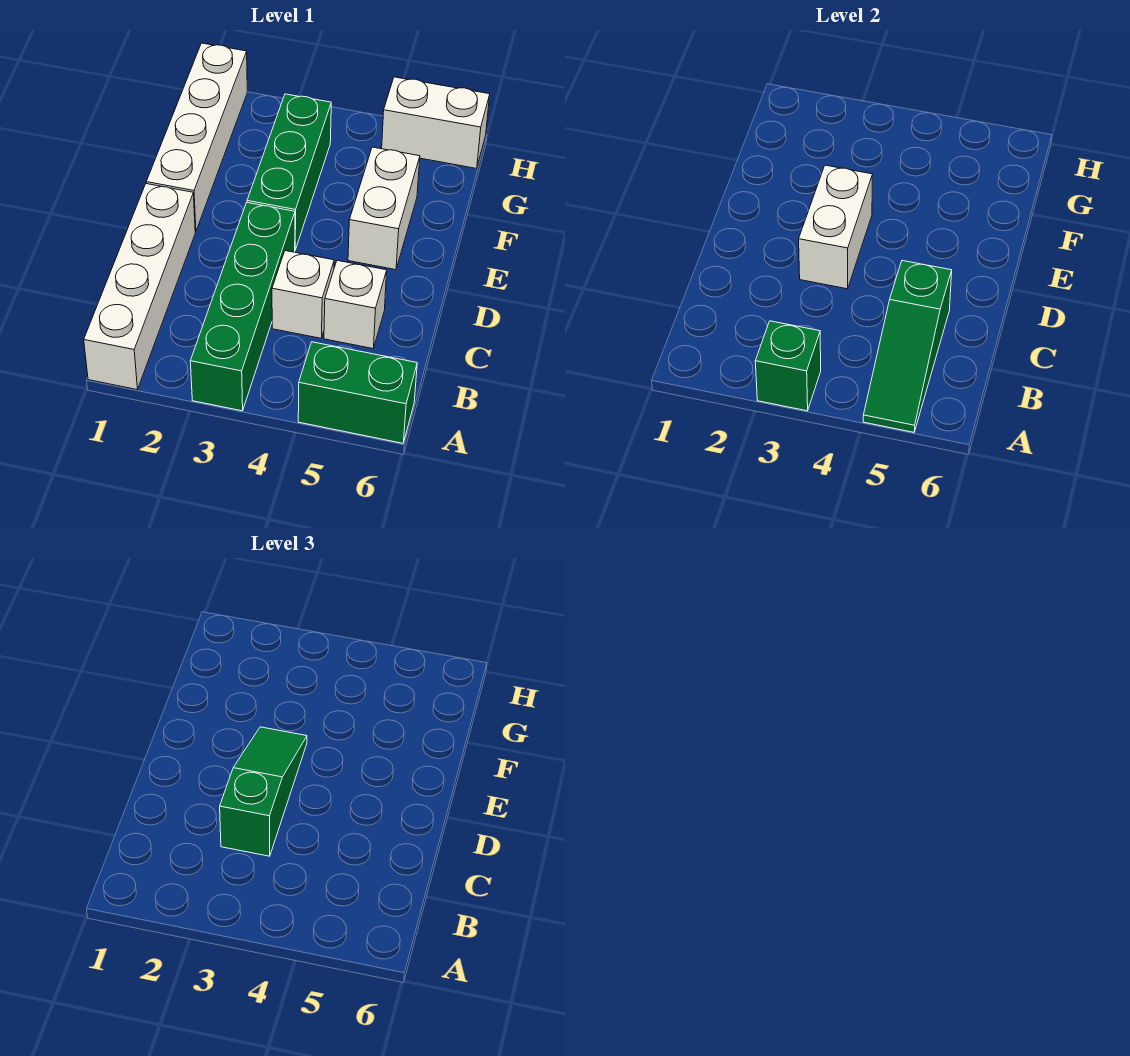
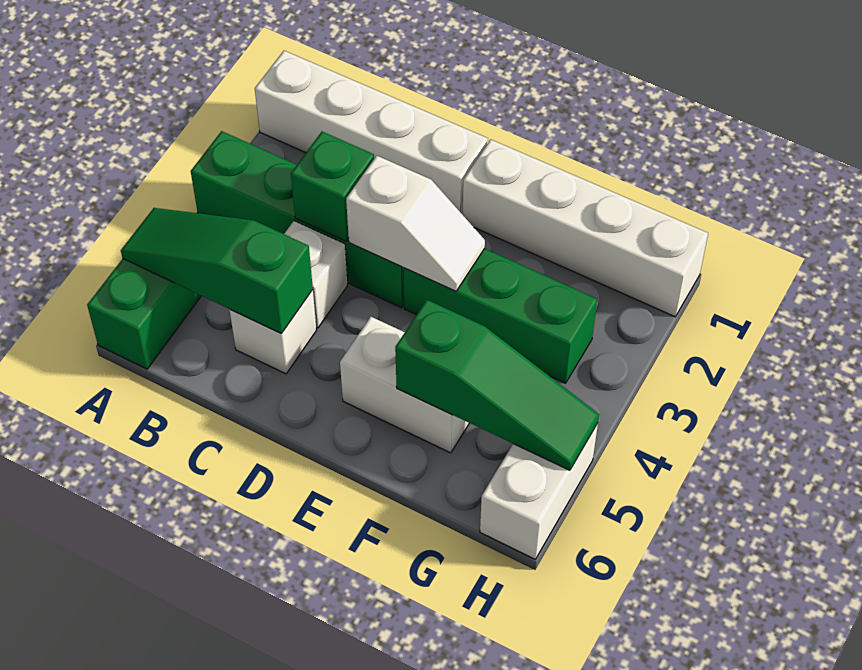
green brick A3 level 2 -> green brick C3 level 2
green slope C3:E3 level 3 top C -> green slope F5:H5 level 2 top F
white brick D3:E3 level 2 -> white slope D3:E3 level 2 top D

